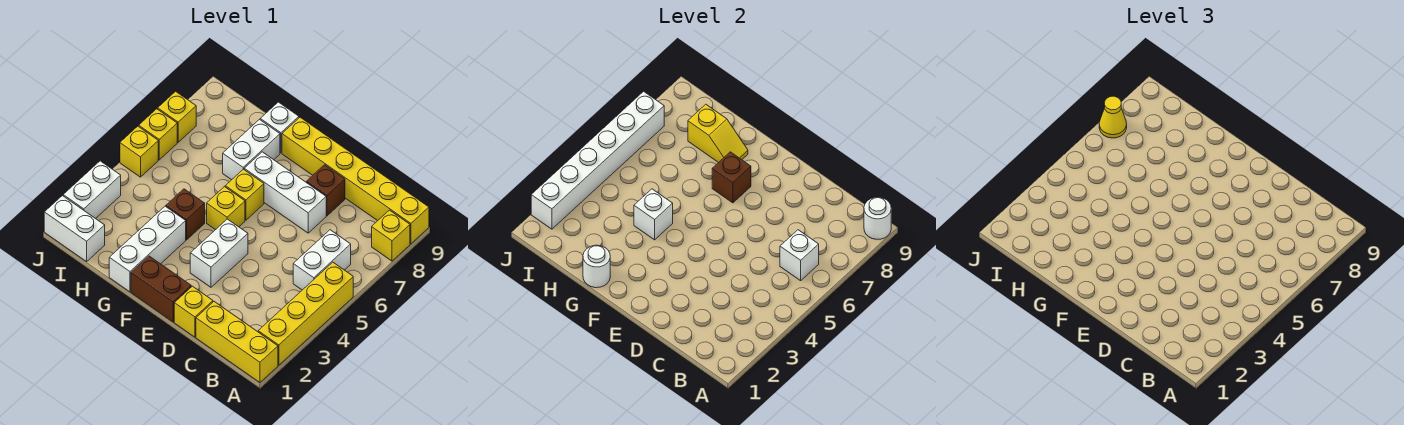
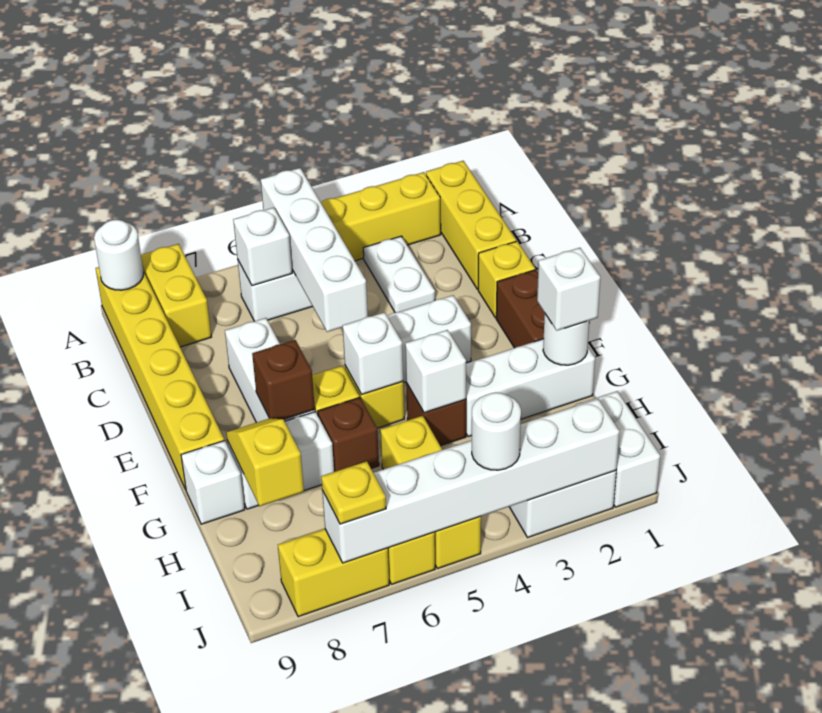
none -> white brick A5:D5 level 2
yellow brick A8 level 1 -> yellow brick A8:B8 level 1
none -> white plate B3:C3 level 1
brown brick D8 level 1 -> brown brick G6 level 1
none -> white brick F5 level 2
none -> white brick G1 level 3
none -> white round brick J4 level 3
yellow brick J5 level 1 -> yellow brick H5:J5 level 1
yellow brick J7 level 1 -> yellow brick J7:J8 level 1
yellow cone J7 level 3 -> yellow plate J7 level 3

